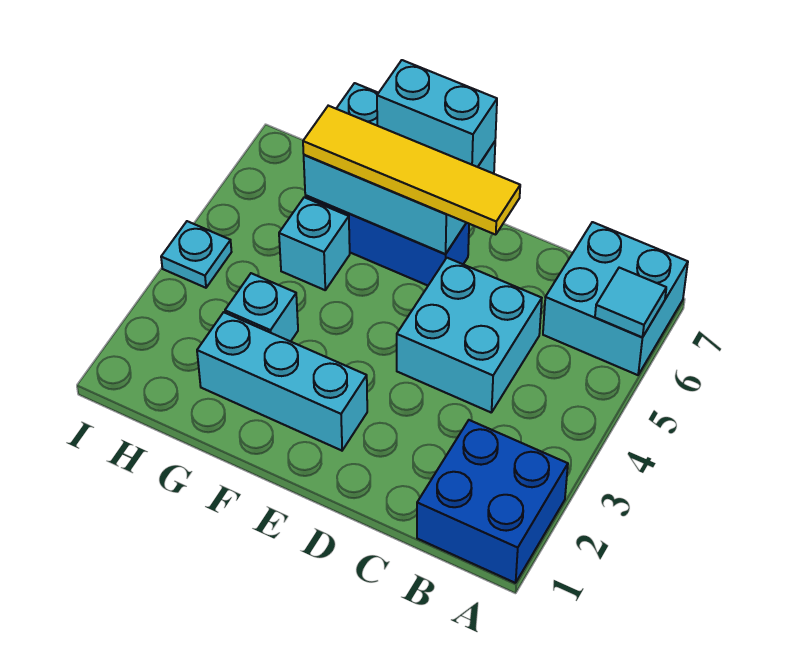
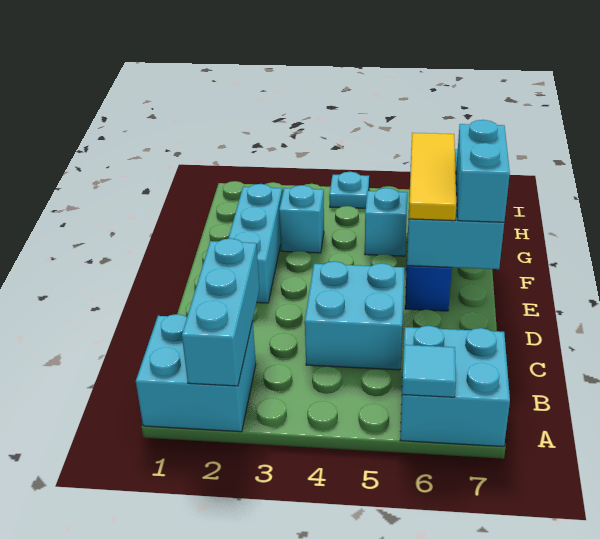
blue brick A1:B2 level 1 -> cyan brick A1:B2 level 1
none -> cyan brick A2:C2 level 2
yellow tile D6:G6 level 3 -> yellow tile E6:G6 level 3

